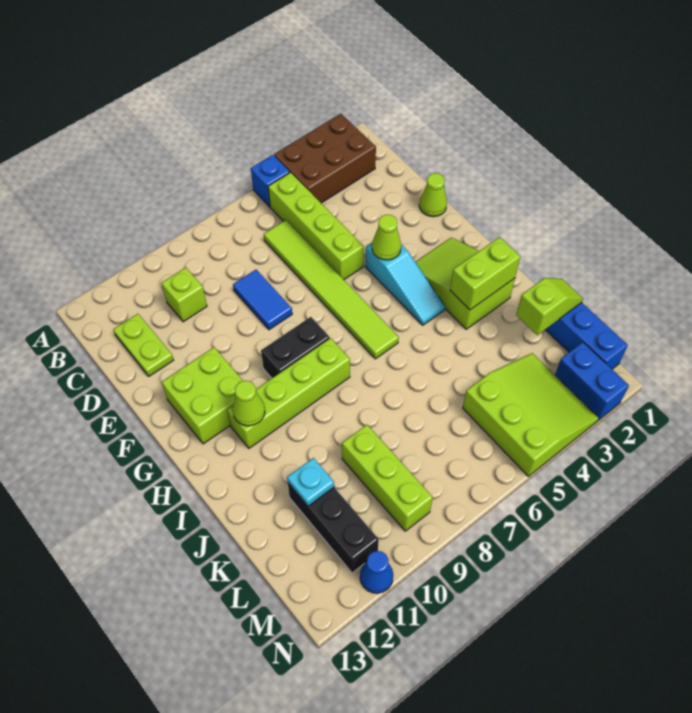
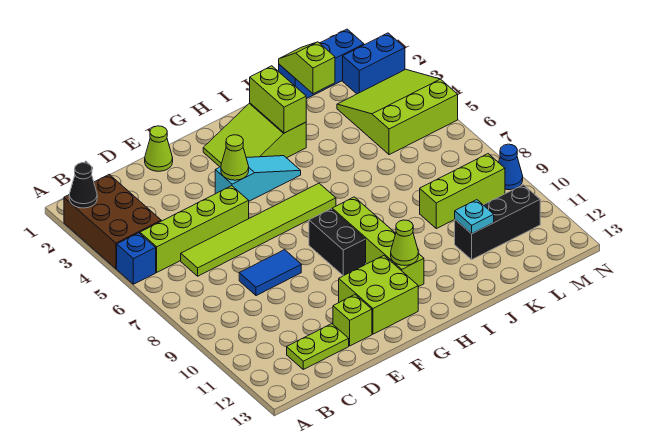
none -> black cone A2 level 2
lime brick C10 level 1 -> lime brick E12 level 1
blue cone N11 level 1 -> blue cone N9 level 1

